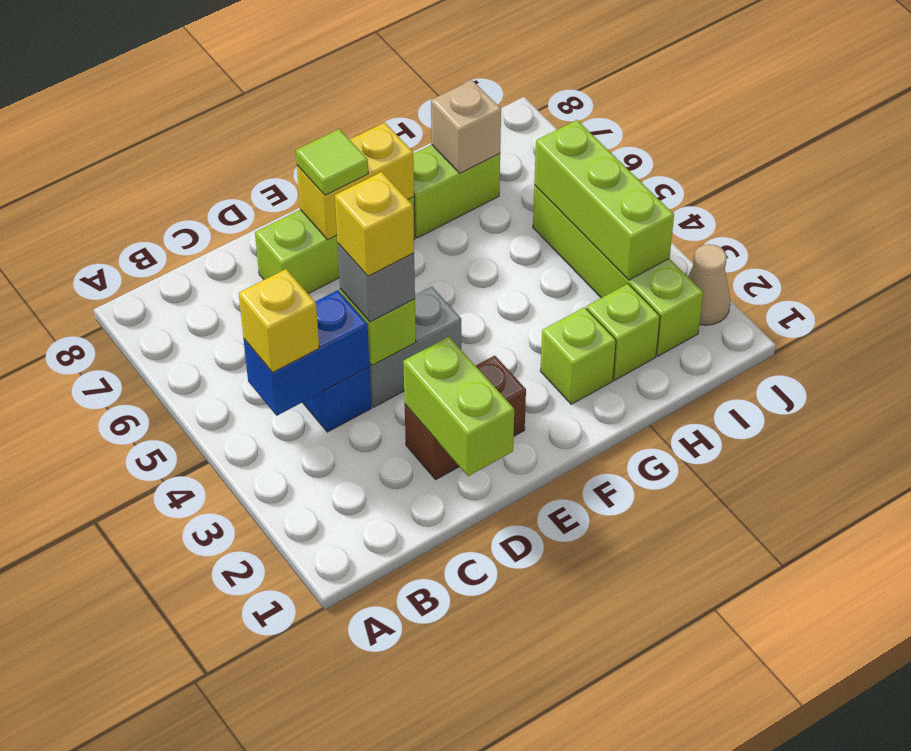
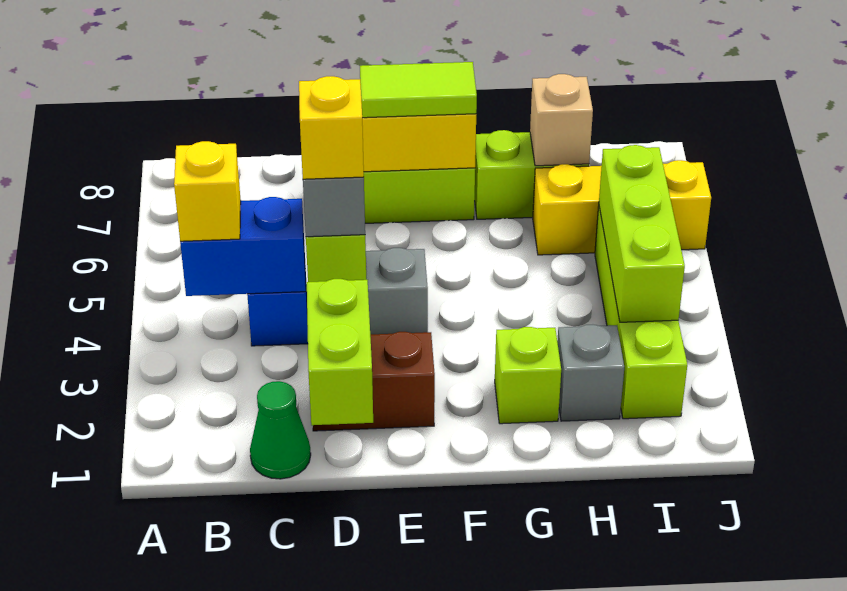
none -> green cone C1 level 1
lime tile E7 level 3 -> lime tile E7:F7 level 3
lime brick H2 level 1 -> grey brick H2 level 1
none -> yellow brick H6:J6 level 1
tan cone J2 level 1 -> none

